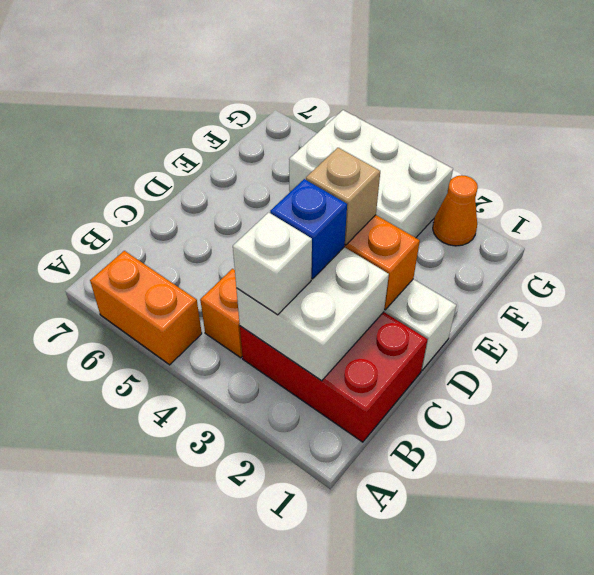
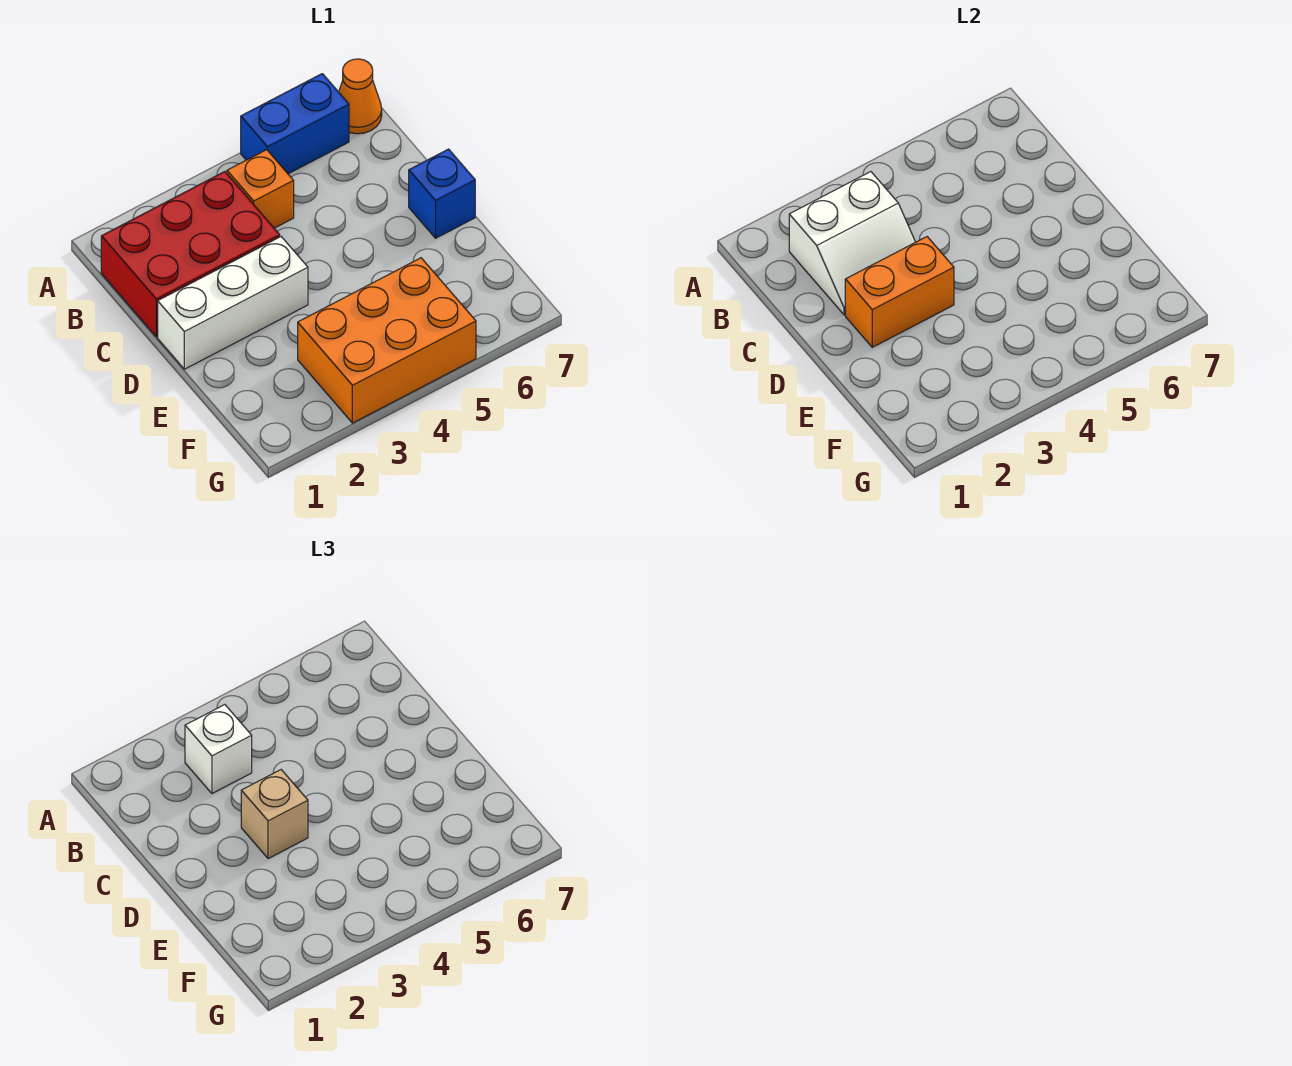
orange brick A5:A6 level 1 -> blue brick A5:A6 level 1
white brick B2:C3 level 2 -> white slope B2:C3 level 2 top B
blue brick C3 level 3 -> blue brick D7 level 1
white brick F3:G5 level 1 -> orange brick F3:G5 level 1
orange cone G2 level 1 -> orange cone A7 level 1

